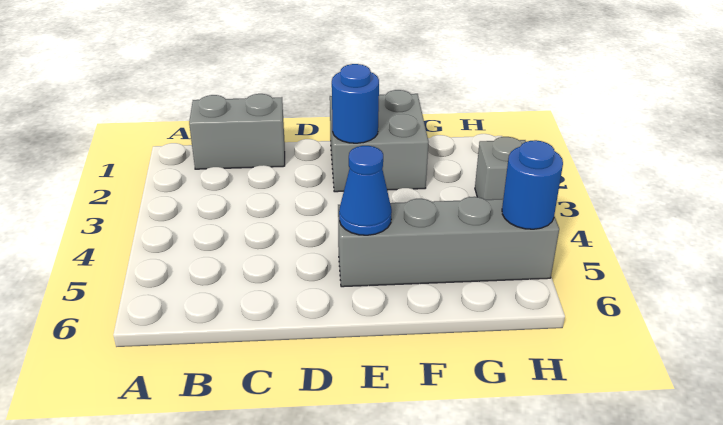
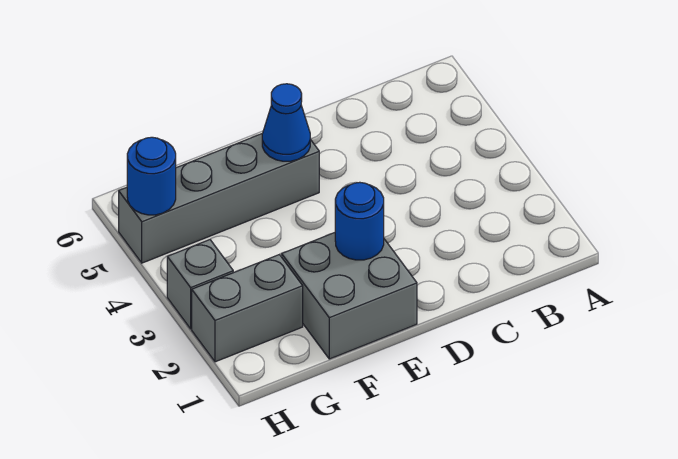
grey brick B1:C1 level 1 -> grey brick G2:H2 level 1

